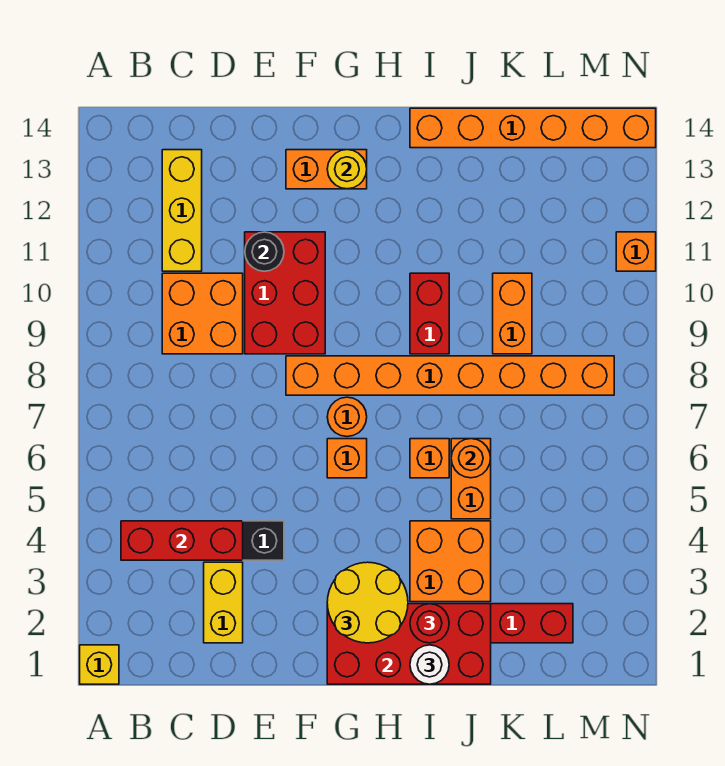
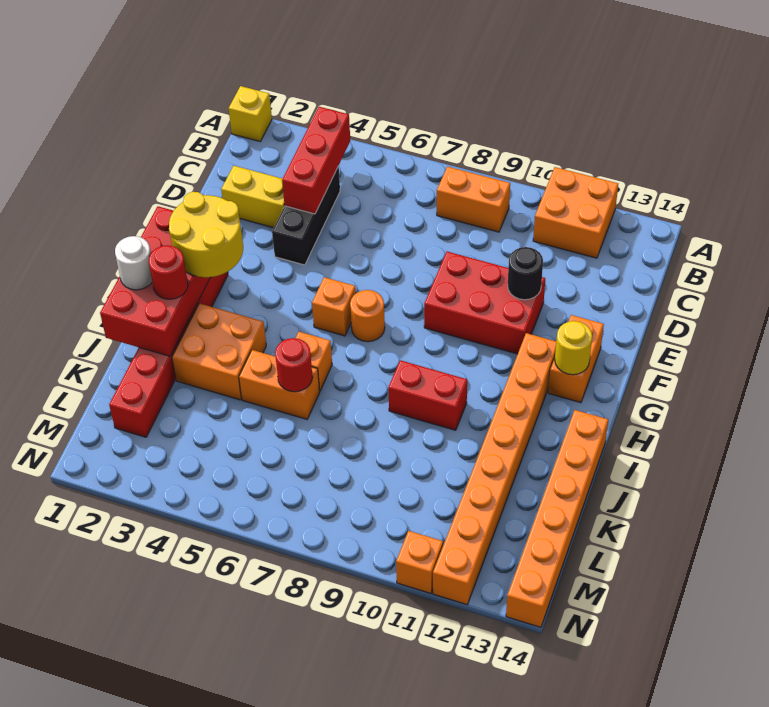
orange brick C9:D10 level 1 -> orange brick A11:B12 level 1
yellow brick C11:C13 level 1 -> none
orange brick F8:M8 level 1 -> orange brick G12:N12 level 1
orange round brick J6 level 2 -> red round brick J6 level 2
orange brick K9:K10 level 1 -> orange brick B8:B9 level 1

